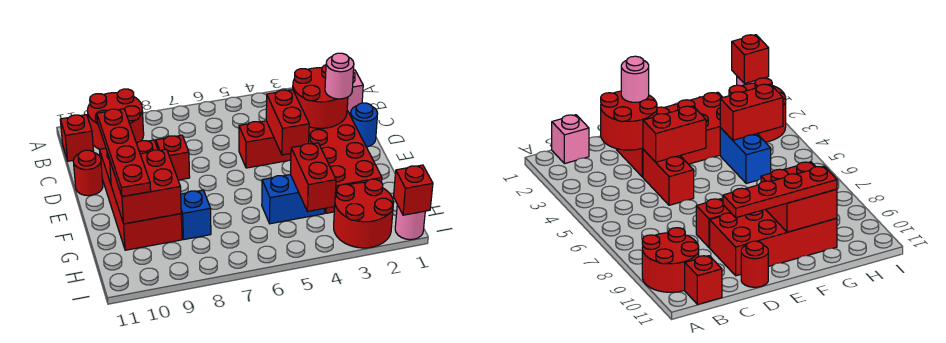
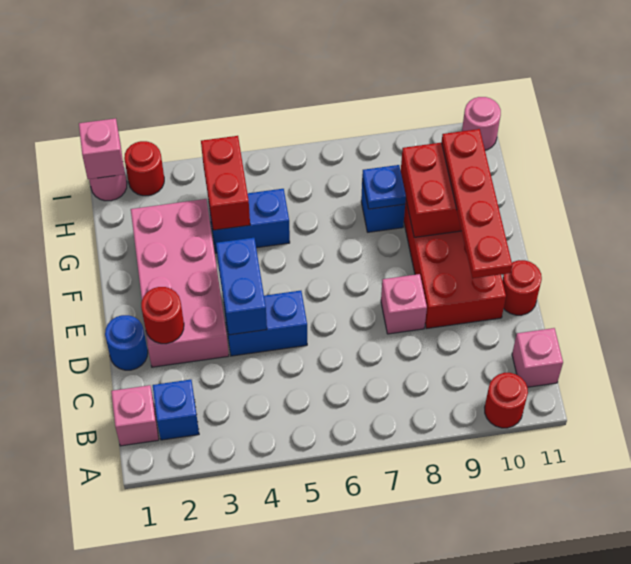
red round brick A9:B10 level 1 -> red round brick A10 level 1
none -> blue brick B2 level 1
red brick B11 level 1 -> pink brick B11 level 1
red round brick C2:D3 level 2 -> red round brick D2 level 2
red brick D2:G3 level 1 -> pink brick D2:G3 level 1
pink round brick D2 level 3 -> pink round brick I11 level 1
red brick D4:D5 level 1 -> blue brick D4:D5 level 1
red brick D4:E4 level 2 -> blue brick D4:E4 level 2
red brick D8 level 1 -> pink brick D8 level 1
none -> blue plate G8 level 2
red round brick H2:I3 level 1 -> red round brick I2 level 1
red brick I1 level 2 -> pink brick I1 level 2

